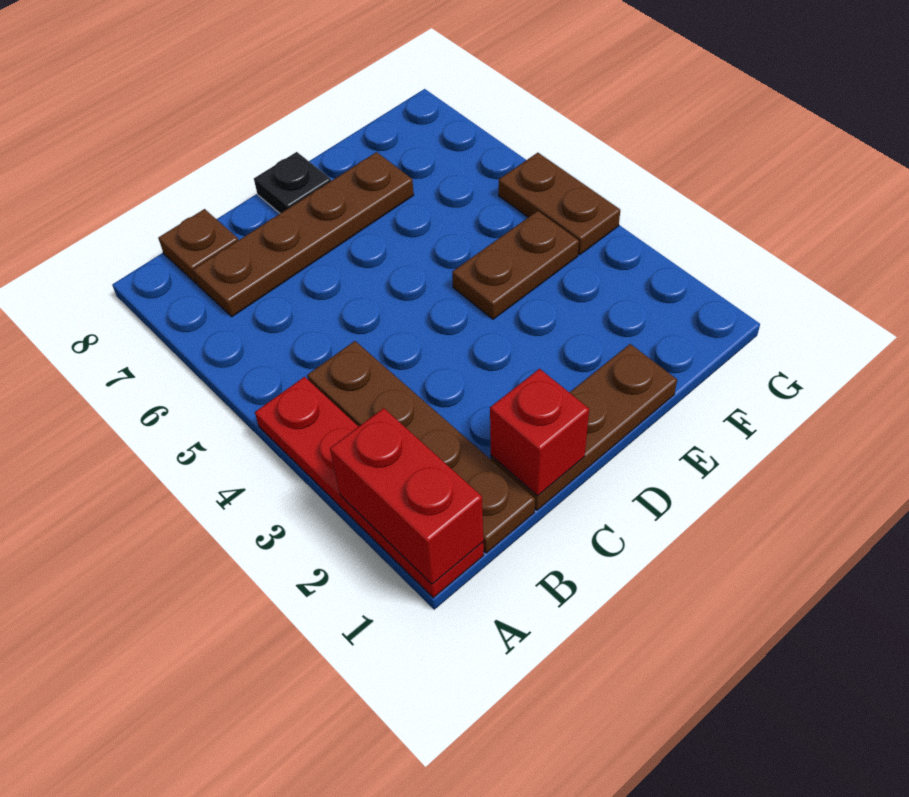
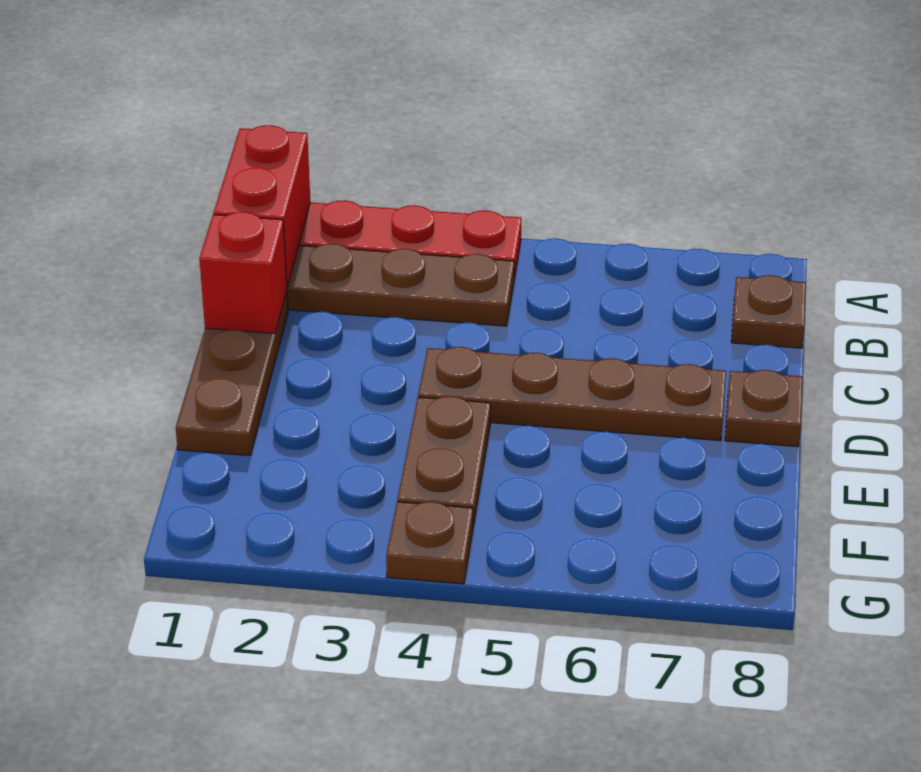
red brick A1:A2 level 2 -> red brick A1:B1 level 2
brown plate B7:E7 level 1 -> brown plate D4:D7 level 1
black plate D8 level 1 -> brown plate D8 level 1
brown plate G4:G5 level 1 -> brown plate G4 level 1

